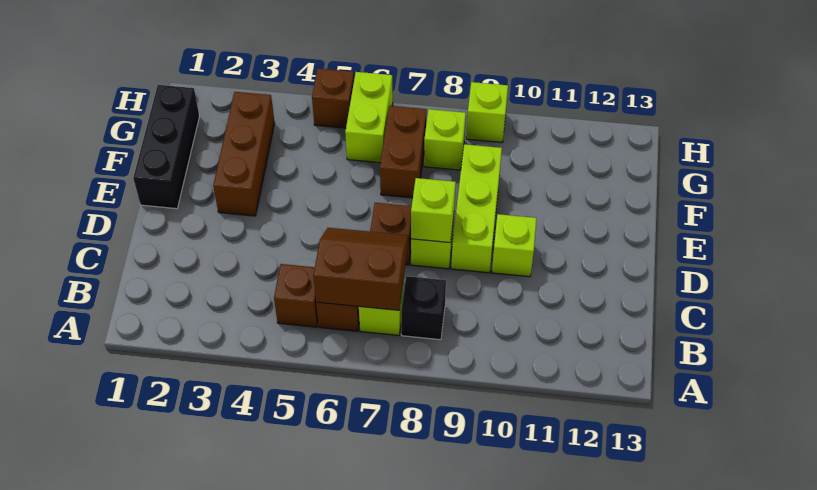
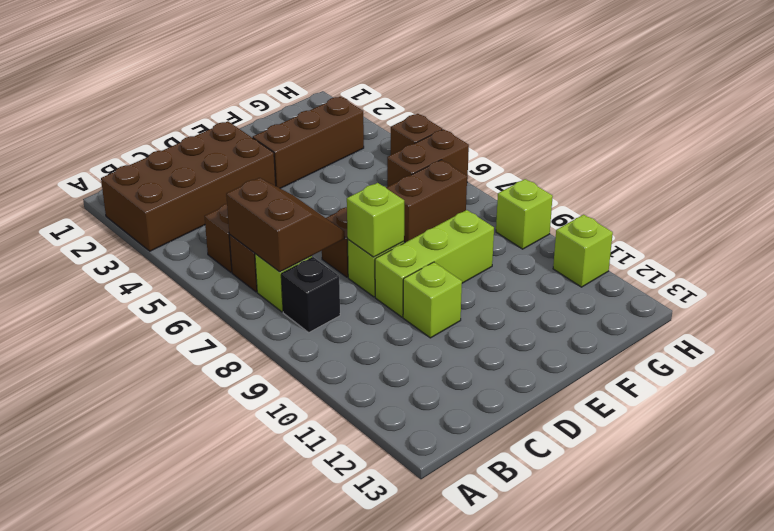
none -> brown brick A2:D3 level 1
black brick E1:G1 level 1 -> none
lime brick G6:H6 level 1 -> brown brick G6:H6 level 1
lime brick G8 level 1 -> lime brick H11 level 1

